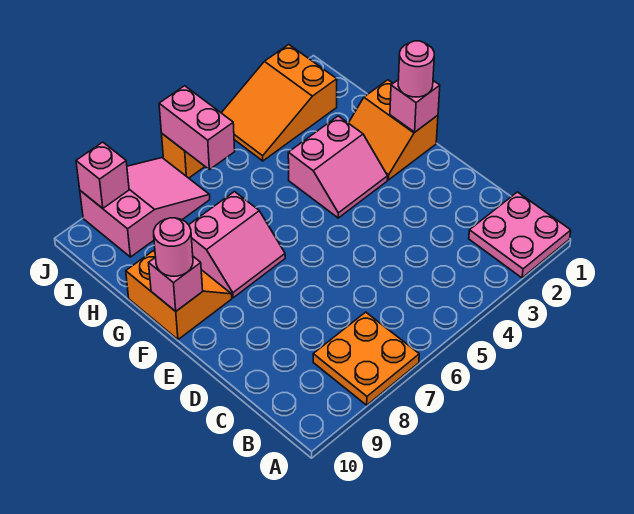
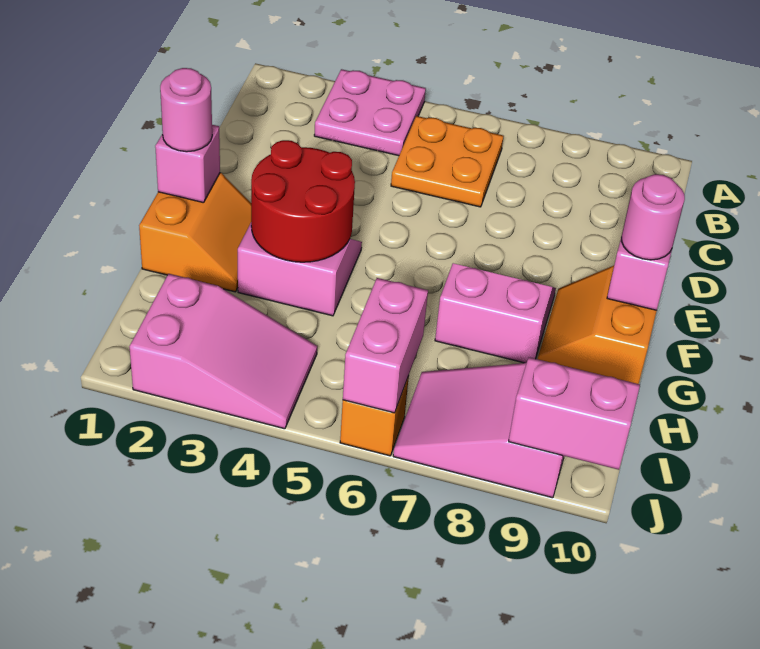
pink plate A1:B2 level 1 -> pink plate A3:B4 level 1
orange plate A7:B8 level 1 -> orange plate B5:C6 level 1
none -> red round brick F3:G4 level 2
orange slope I2:J4 level 1 top 2 -> pink slope I2:J4 level 1 top 2
pink brick J9 level 2 -> pink brick J9:J10 level 2

